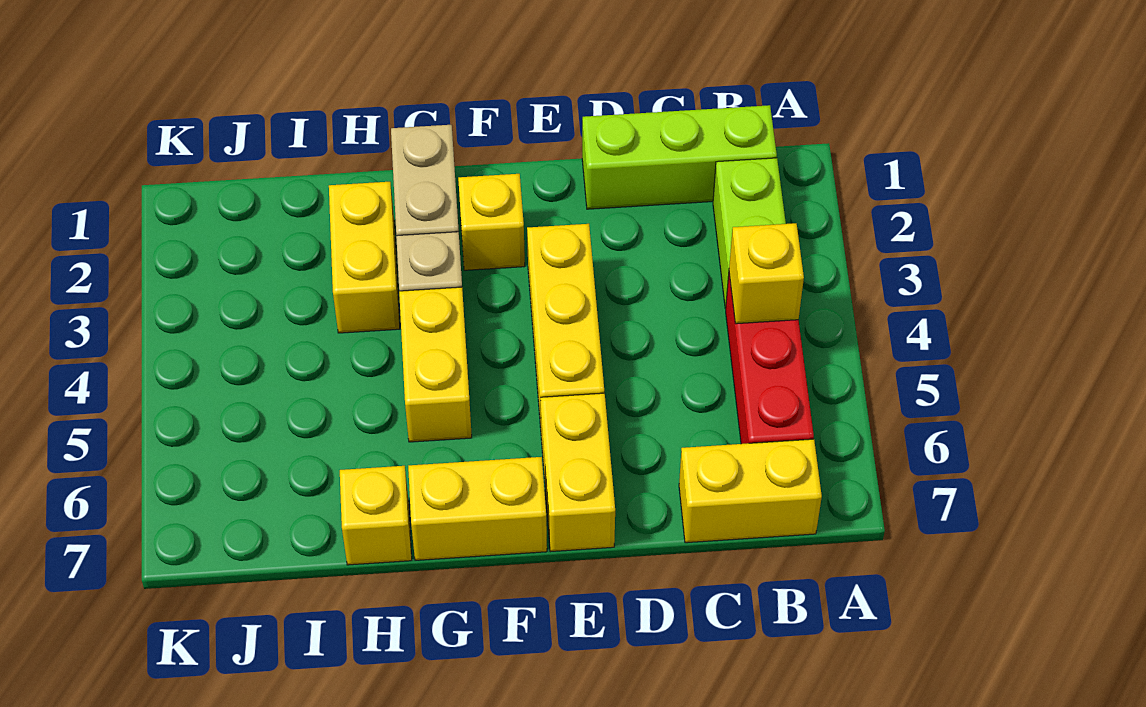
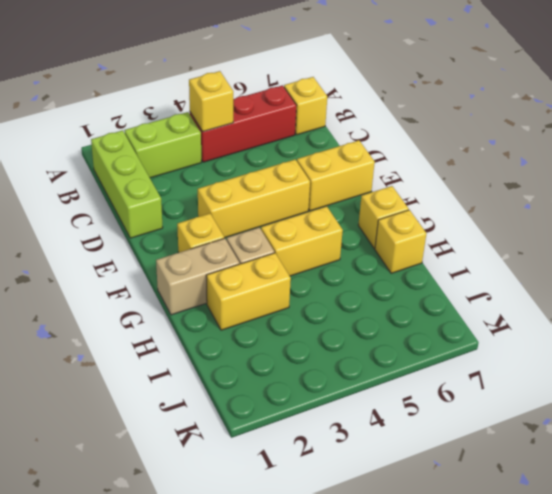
yellow brick B7:C7 level 1 -> yellow brick B7 level 1
yellow brick F7:G7 level 1 -> yellow brick G7 level 1

